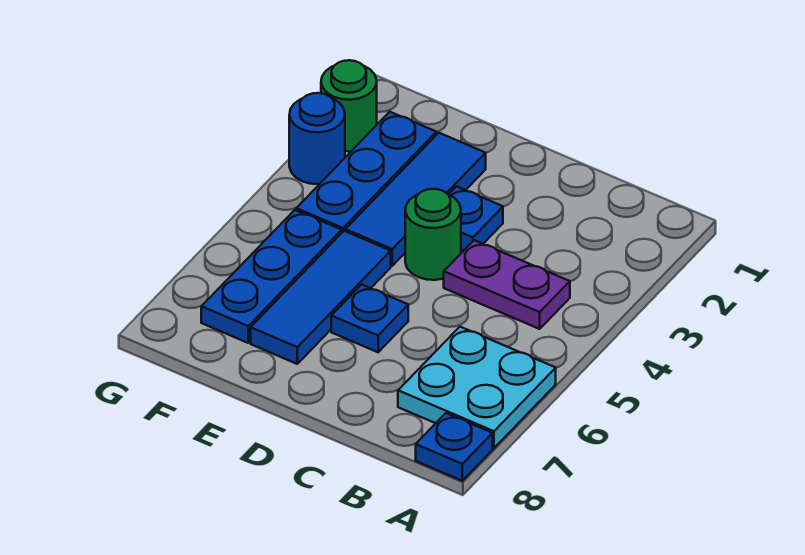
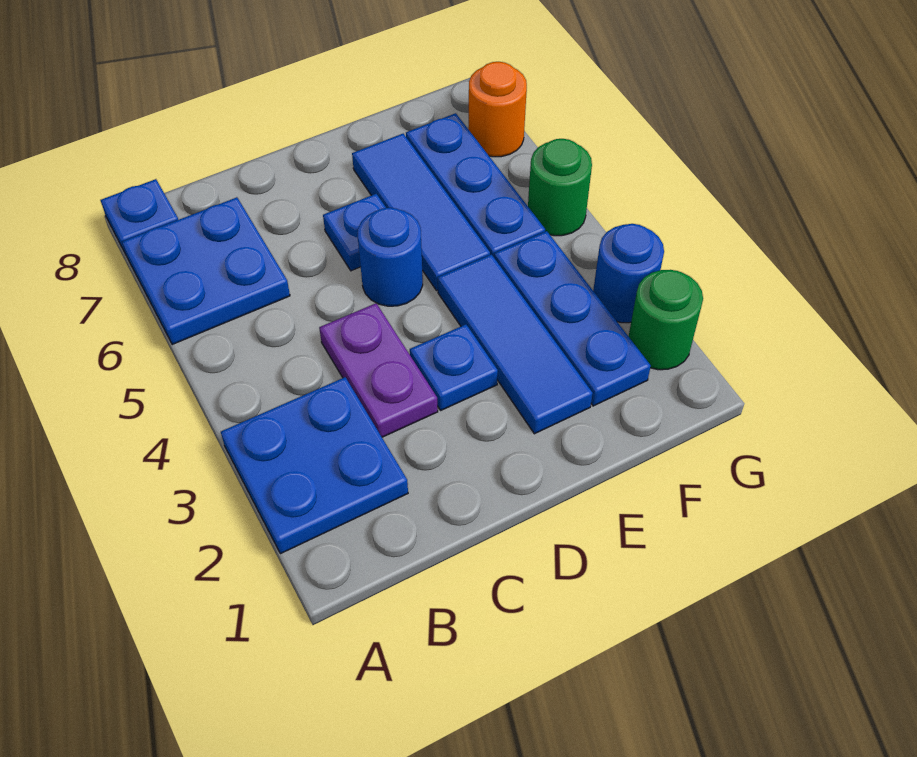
none -> blue plate A2:B3 level 1
cyan plate A6:B7 level 1 -> blue plate A6:B7 level 1
purple plate B4:C4 level 1 -> purple plate C3:C4 level 1
green round brick D4 level 1 -> green round brick G5 level 1
none -> blue round brick D5 level 1
none -> orange round brick G7 level 1

